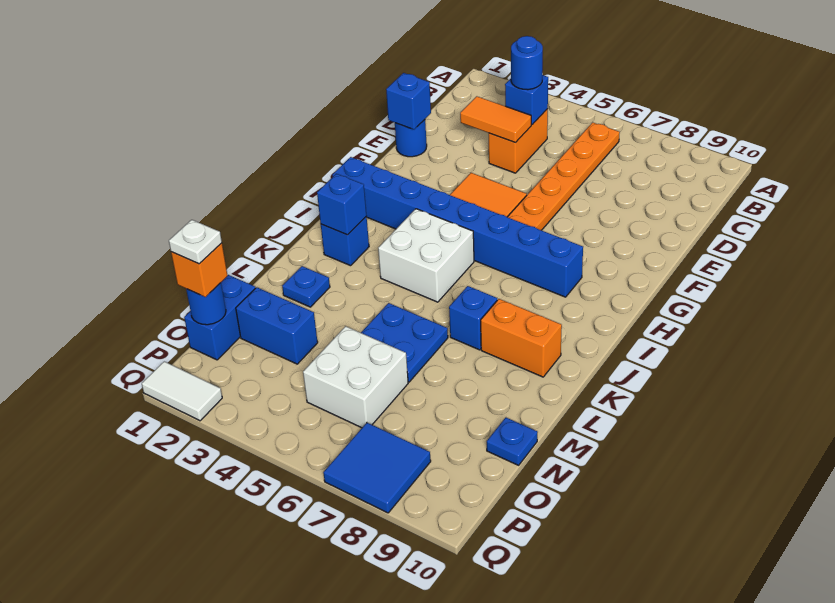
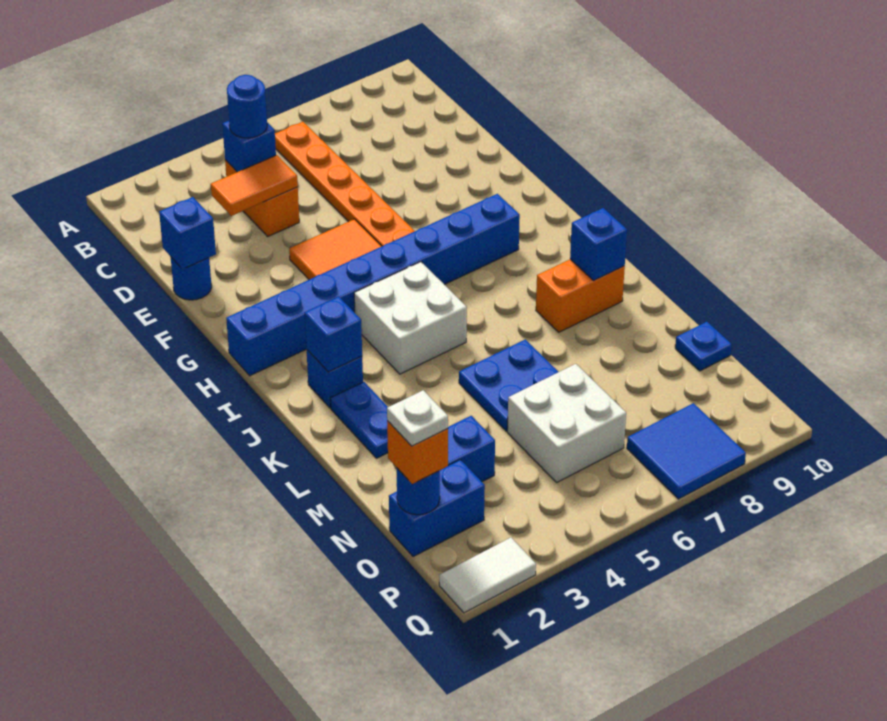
blue brick K7 level 1 -> blue brick K9 level 2
blue plate L2 level 1 -> blue plate K2:L2 level 1
blue brick N1:O1 level 1 -> blue brick O1:O2 level 1

